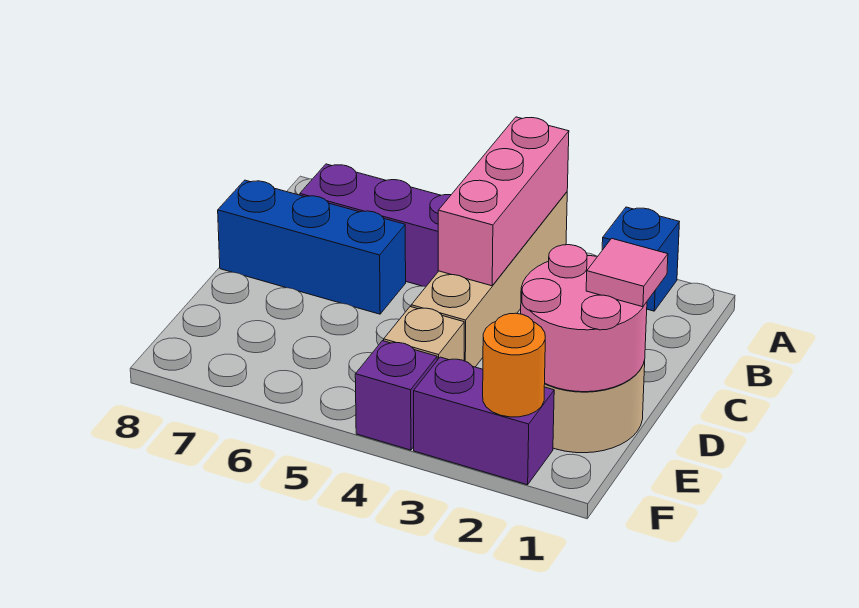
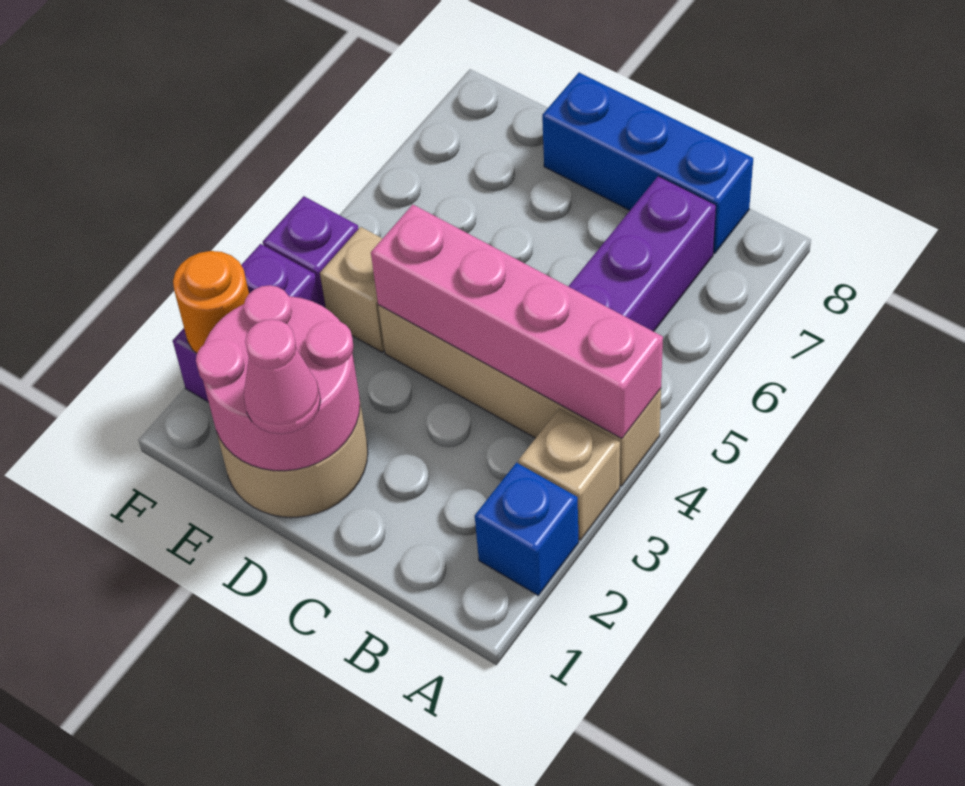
none -> tan brick A3 level 1
pink brick A4:C4 level 2 -> pink brick A4:D4 level 2
blue brick C6:C8 level 1 -> blue brick B8:D8 level 1
pink tile D1 level 3 -> pink cone D1 level 3

